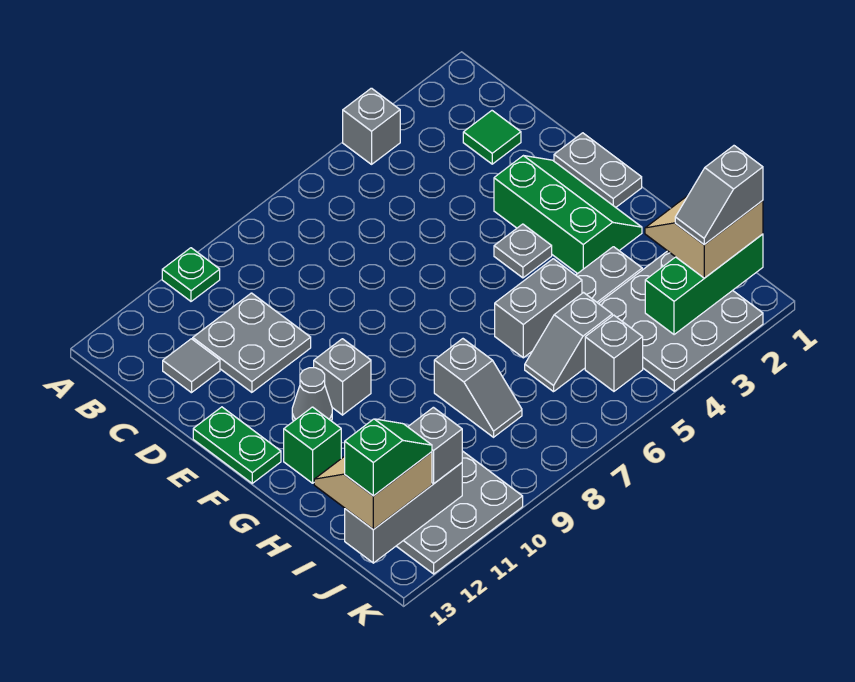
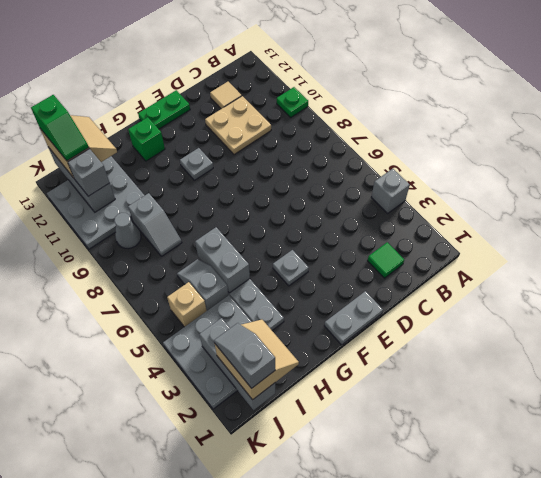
grey plate C10:D11 level 1 -> tan plate C10:D11 level 1
grey tile C12 level 1 -> tan tile C12 level 1
green slope E2:G3 level 1 top 3 -> none
grey brick F10 level 1 -> grey plate F10 level 1
grey cone F11 level 1 -> grey cone J9 level 1
grey slope H8:I8 level 1 top H -> grey slope I8:I9 level 1 top 9
green brick J1:J3 level 2 -> grey brick J1:J3 level 2
grey brick J5 level 1 -> tan brick J5 level 1

